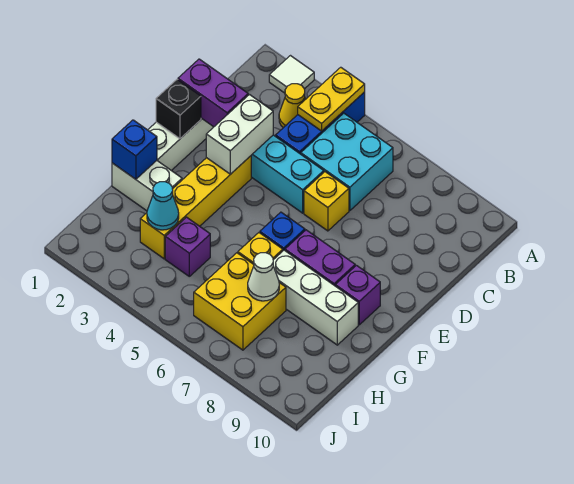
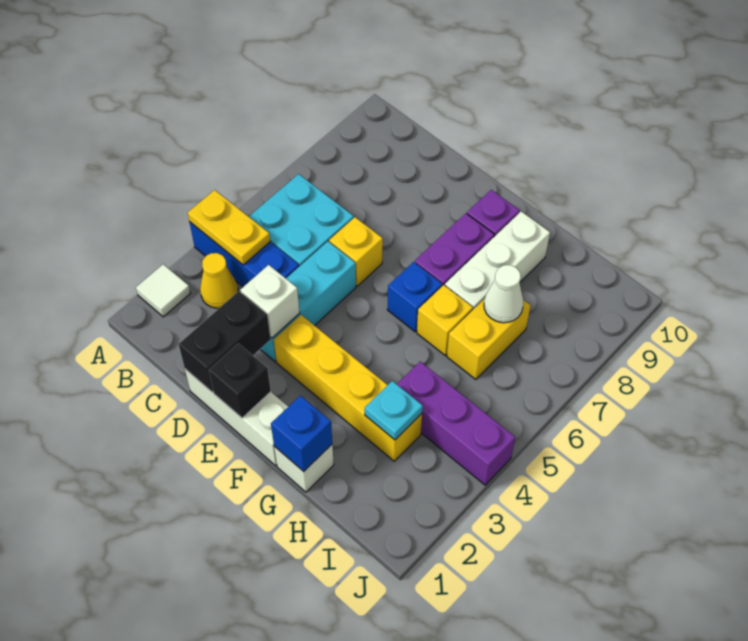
purple brick D1:D2 level 2 -> black brick D1:D2 level 2
white brick D3:E3 level 2 -> white brick D3 level 2
white brick G1:G2 level 1 -> white brick G1 level 1
cyan cone H3 level 2 -> cyan plate H3 level 2
purple brick H4 level 1 -> purple brick H4:J4 level 1
yellow brick H6:I7 level 1 -> yellow brick H6:H7 level 1

